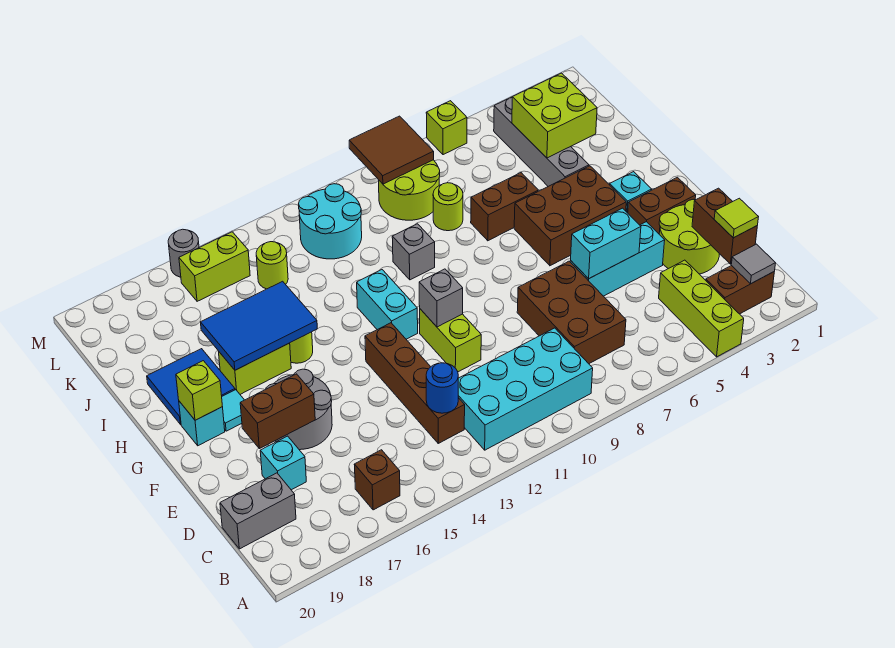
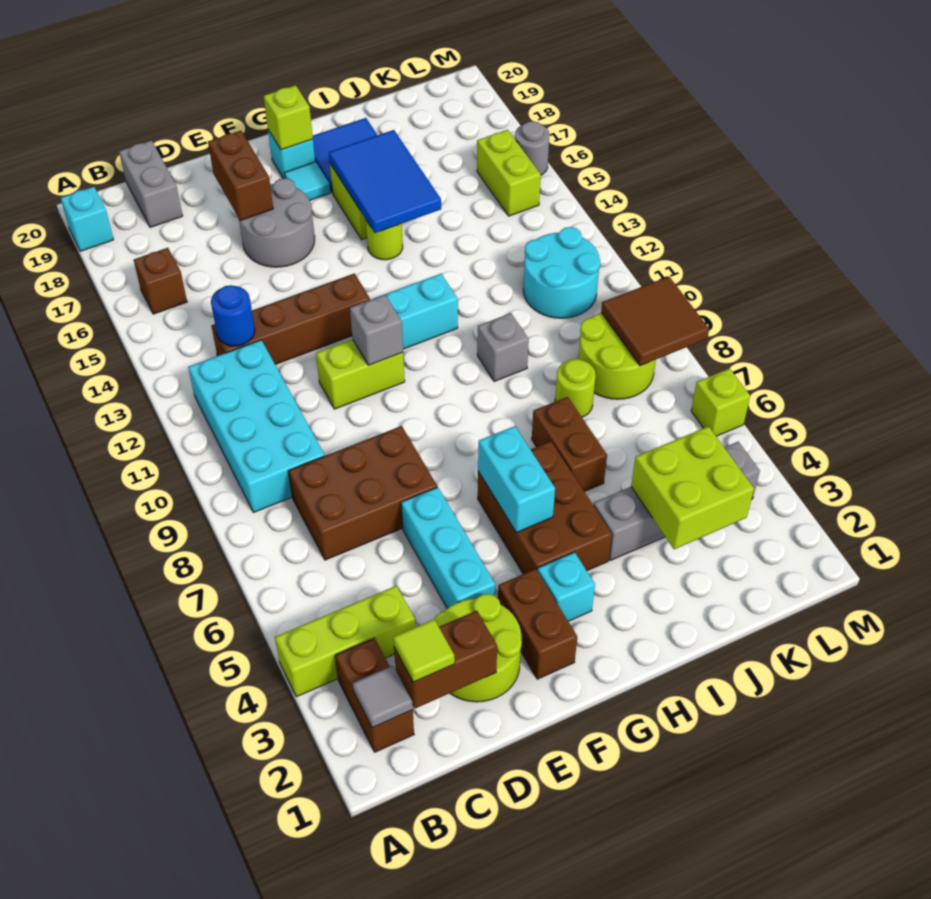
cyan brick D18 level 1 -> cyan brick A19 level 1
cyan brick E5:E6 level 2 -> cyan brick G5:G6 level 2
lime round brick K14 level 1 -> none

